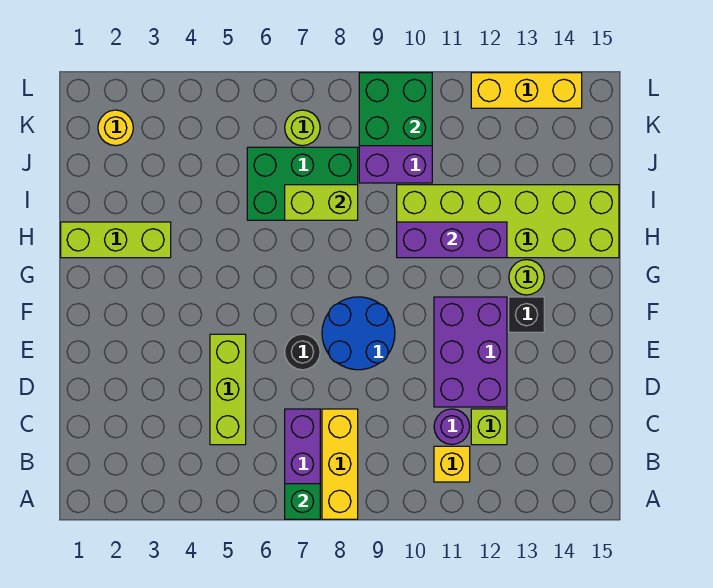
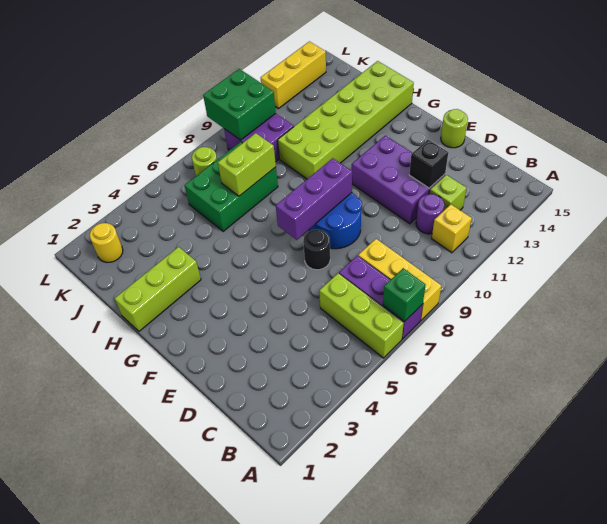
lime brick C5:E5 level 1 -> lime brick A6:C6 level 1
black brick F13 level 1 -> black brick D12 level 2
lime round brick G13 level 1 -> lime round brick E15 level 1
purple brick H10:H12 level 2 -> purple brick F7:F9 level 2

